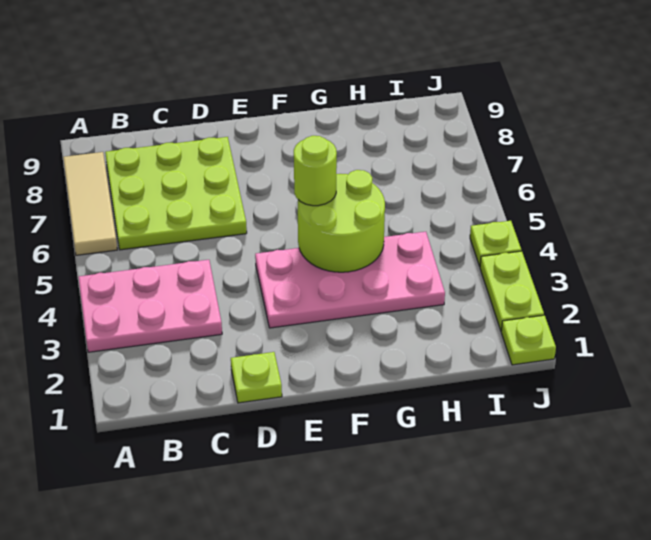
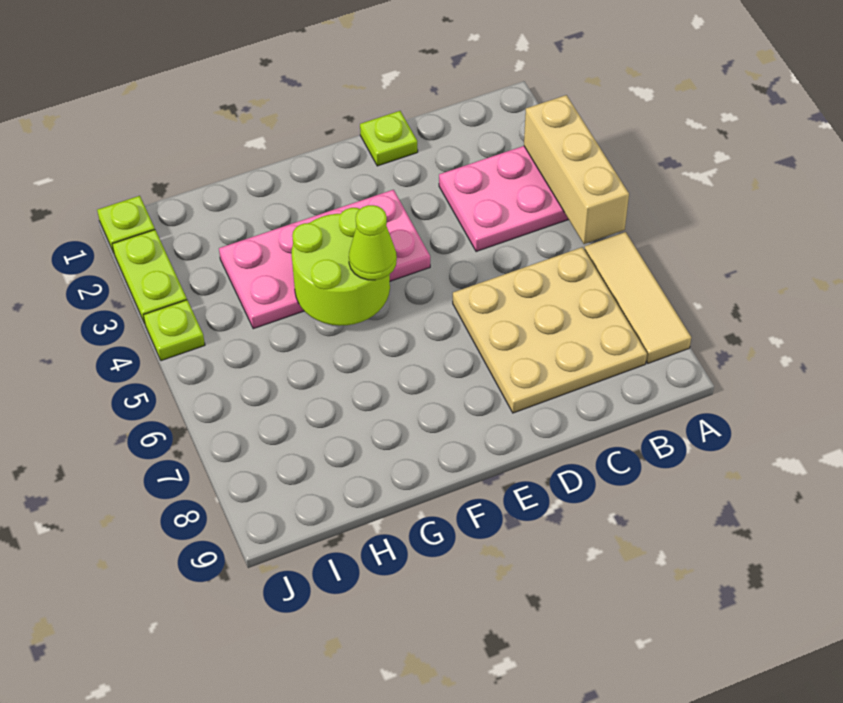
none -> tan brick A3:A5 level 2
lime plate B6:D8 level 1 -> tan plate B6:D8 level 1
lime round brick F5 level 3 -> lime cone F5 level 3

